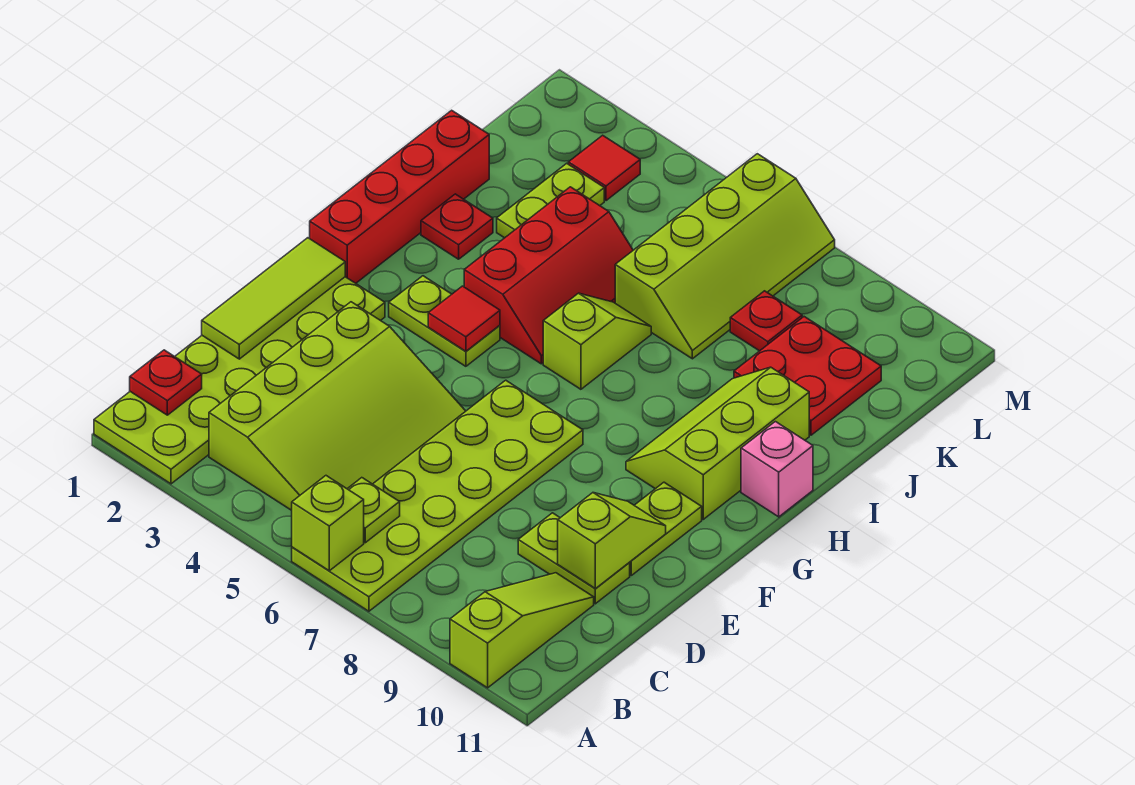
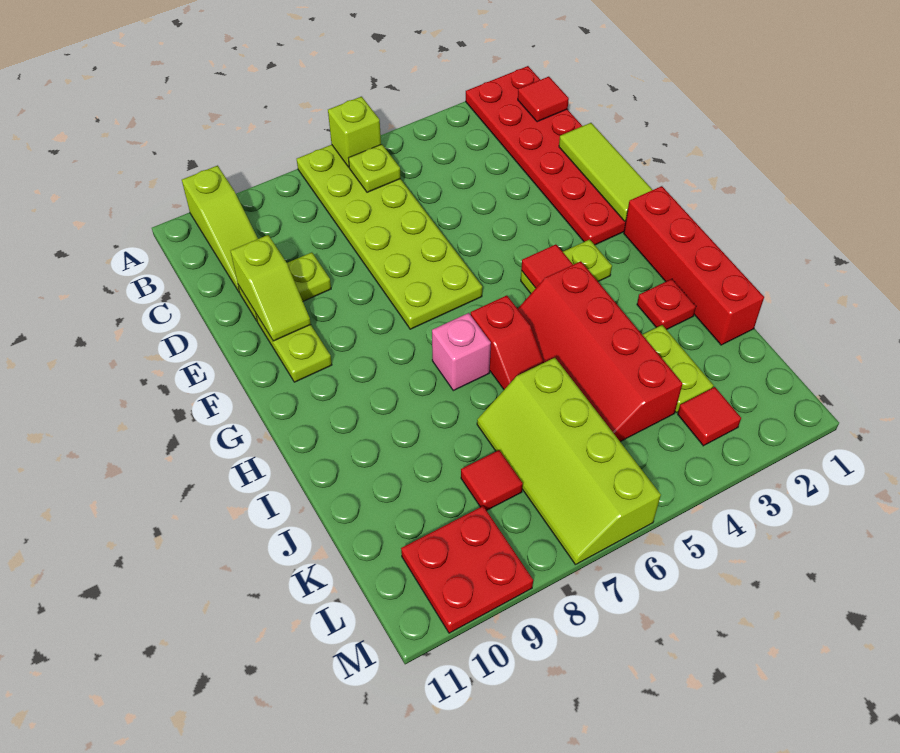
lime plate A1:F2 level 1 -> red plate A1:F2 level 1
red plate B1 level 2 -> red tile B1 level 2
lime slope B3:E5 level 1 top 3 -> none
lime slope G9:I10 level 1 top 10 -> none
red slope H4:J5 level 1 top 4 -> red slope H4:K5 level 1 top 4
lime slope H6:I6 level 1 top H -> red slope H6:I6 level 1 top H
pink brick H11 level 1 -> pink brick H7 level 1
red plate J9:K10 level 1 -> red plate L9:M10 level 1
red plate K8 level 1 -> red tile K8 level 1

